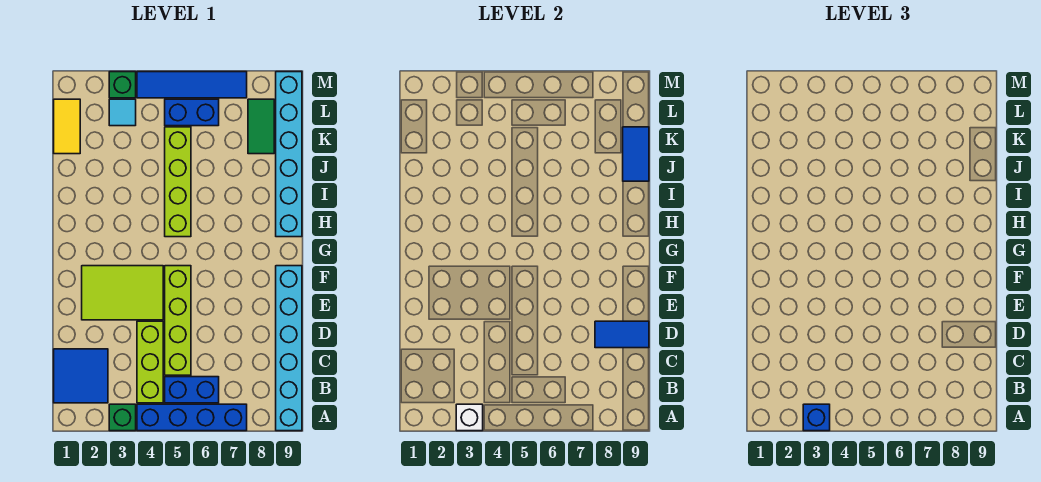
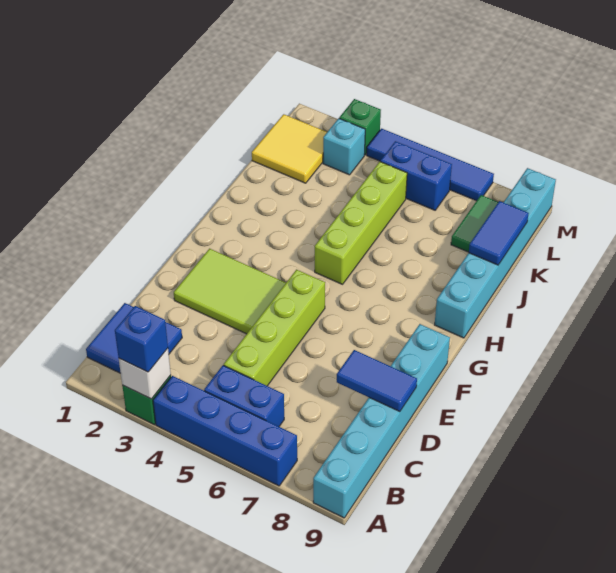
lime brick B4:D4 level 1 -> none
yellow tile K1:L1 level 1 -> yellow tile K1:L2 level 1
cyan tile L3 level 1 -> cyan brick L3 level 1

